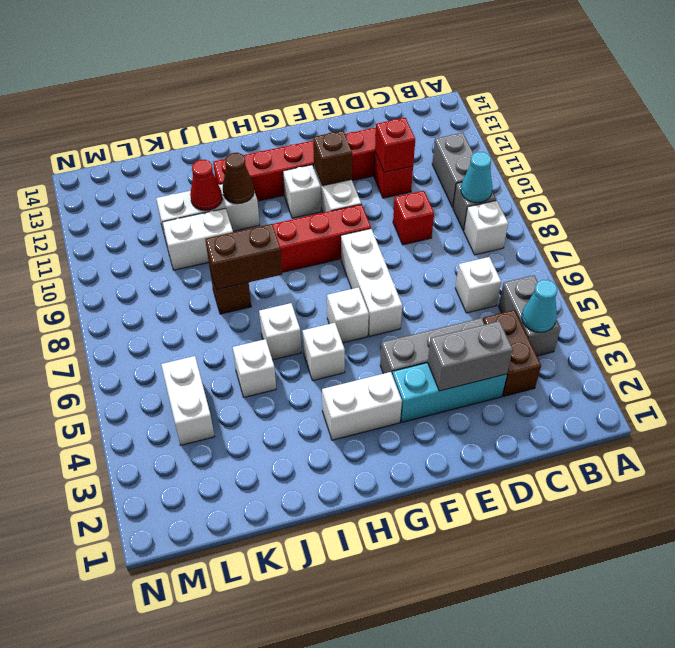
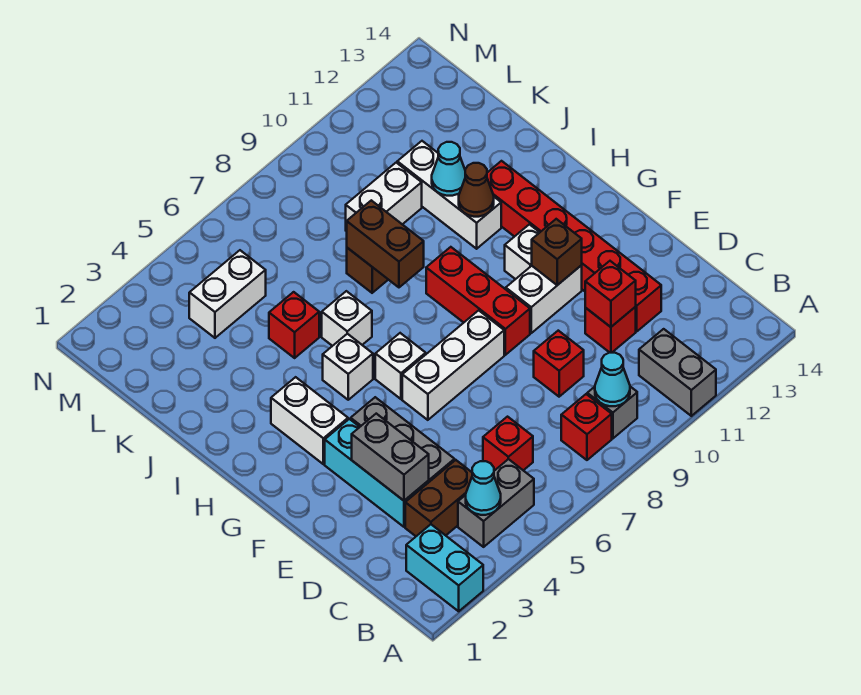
none -> cyan brick A2:B2 level 1
white brick B8 level 1 -> red brick B8 level 1
grey brick B10:B11 level 1 -> grey brick A11:B11 level 1
white brick C6 level 1 -> red brick C6 level 1
white brick J5 level 1 -> red brick J5 level 1
white brick J10:K10 level 1 -> white brick K9:K10 level 1
red cone J11 level 2 -> cyan cone J11 level 2

